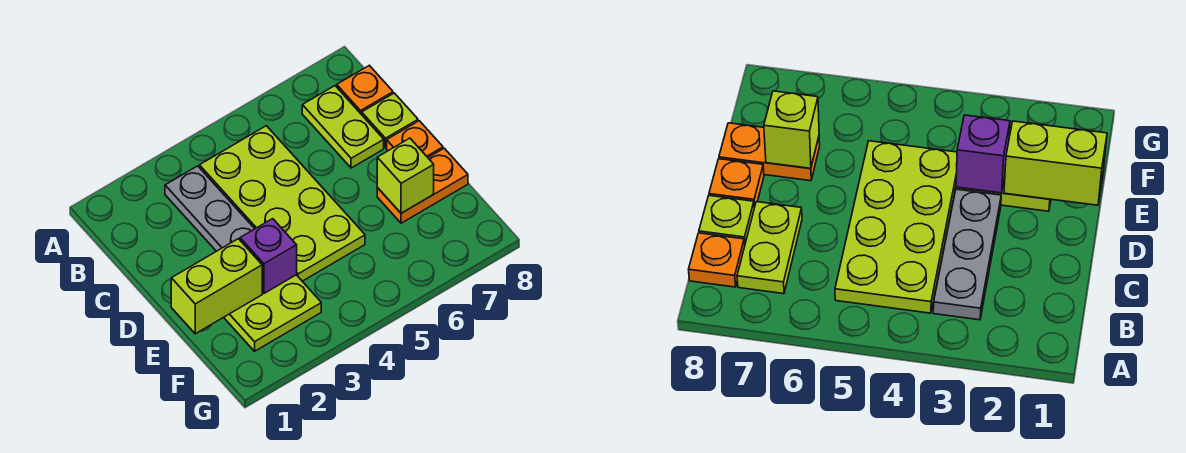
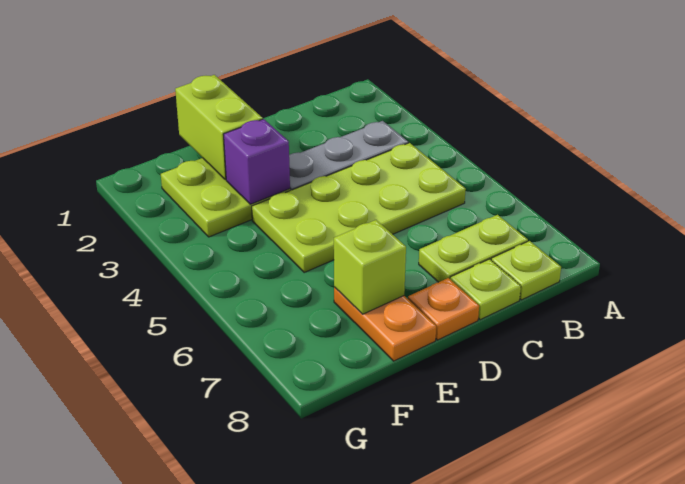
orange plate B8 level 1 -> lime plate B8 level 1

